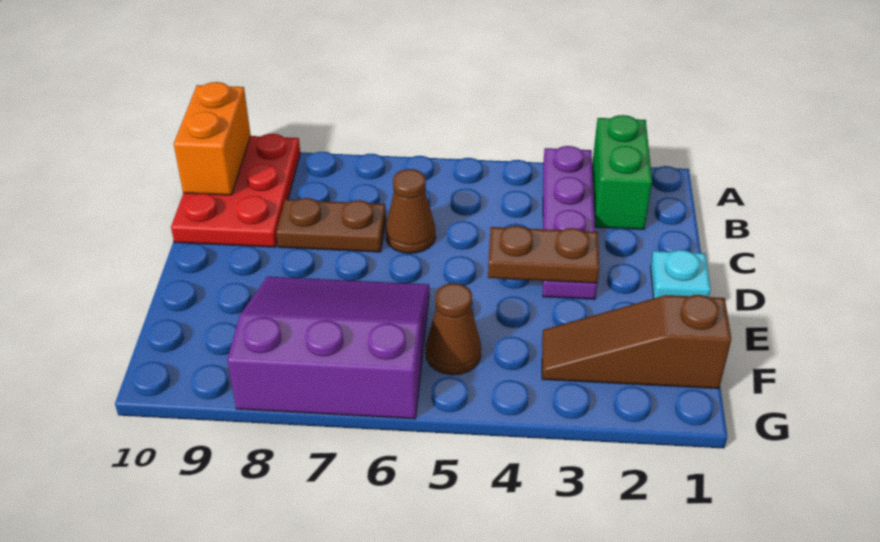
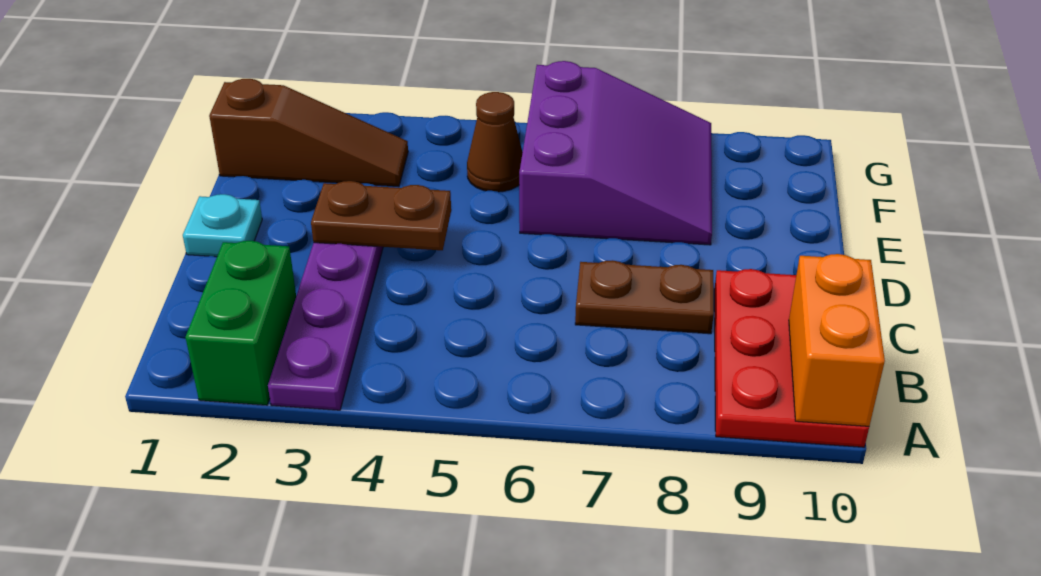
brown cone C6 level 1 -> none
purple slope E6:G8 level 1 top G -> purple slope E6:G8 level 1 top 6

